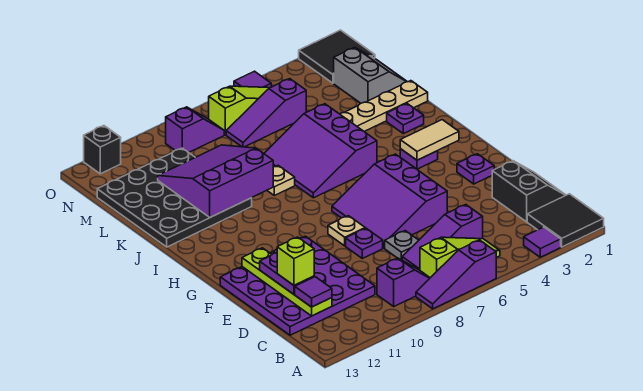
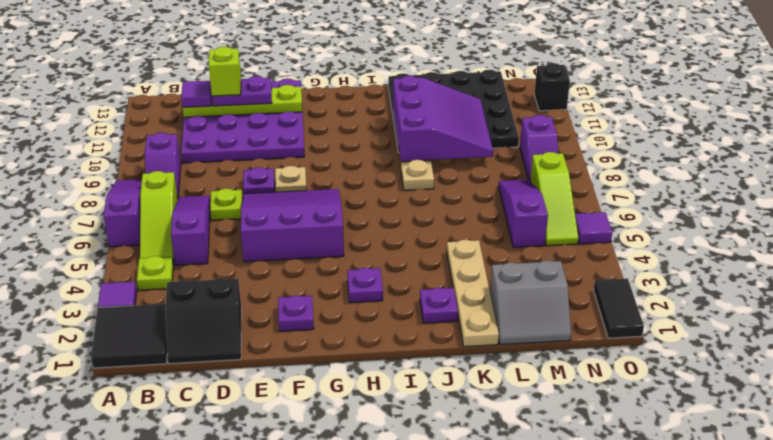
none -> lime plate B4 level 1
grey plate D7 level 1 -> lime plate D7 level 1
tan tile H2:H3 level 2 -> none
purple slope I5:K7 level 1 top 5 -> none
black tile N1:O2 level 1 -> black tile O1:O2 level 1

